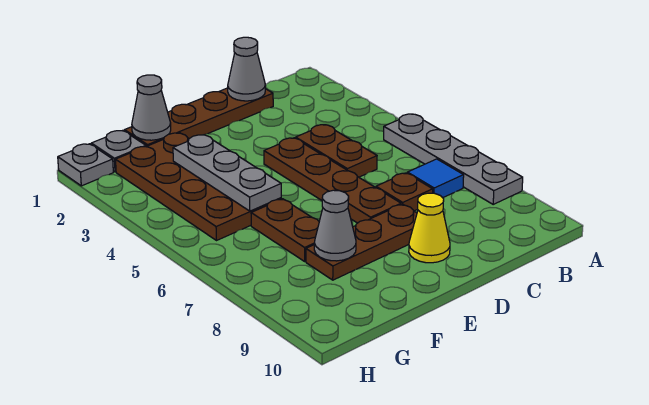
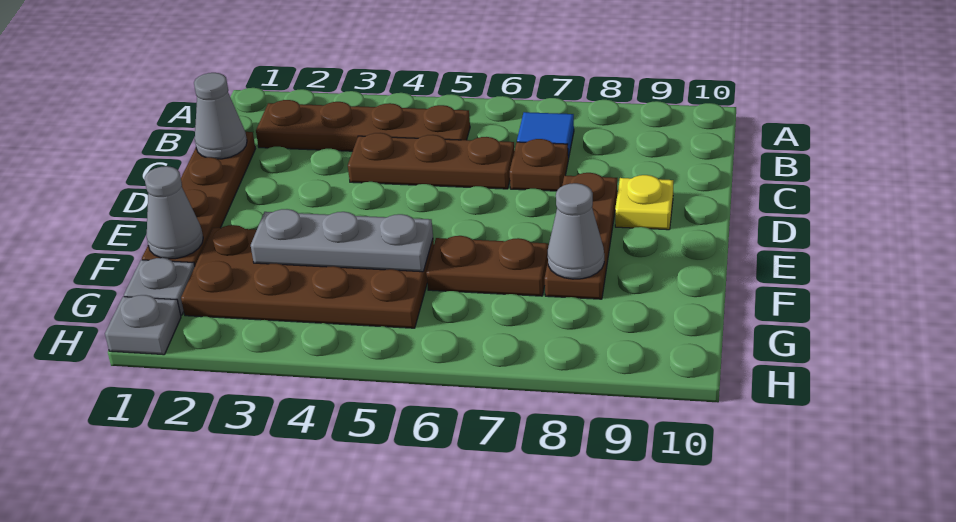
grey plate A5:A8 level 1 -> none
brown plate C4:C5 level 1 -> brown plate C4:C6 level 1
brown plate D4:D7 level 1 -> brown plate B2:B5 level 1
yellow cone D9 level 1 -> yellow plate D9 level 1

